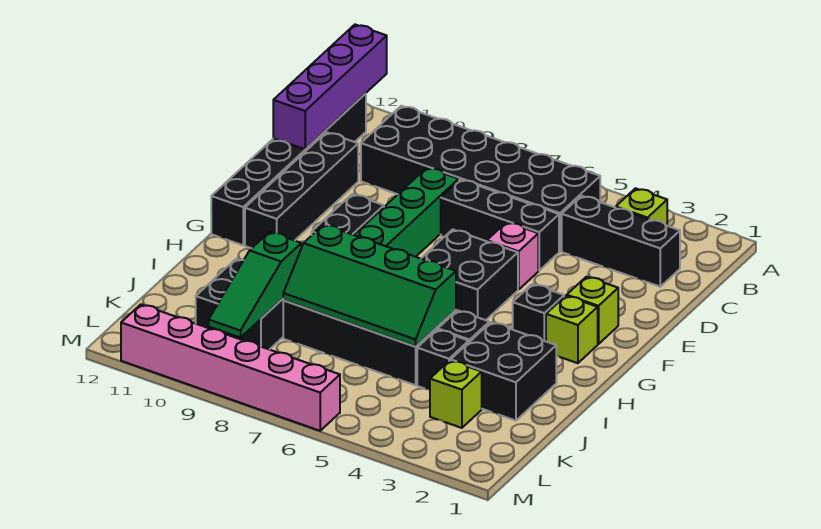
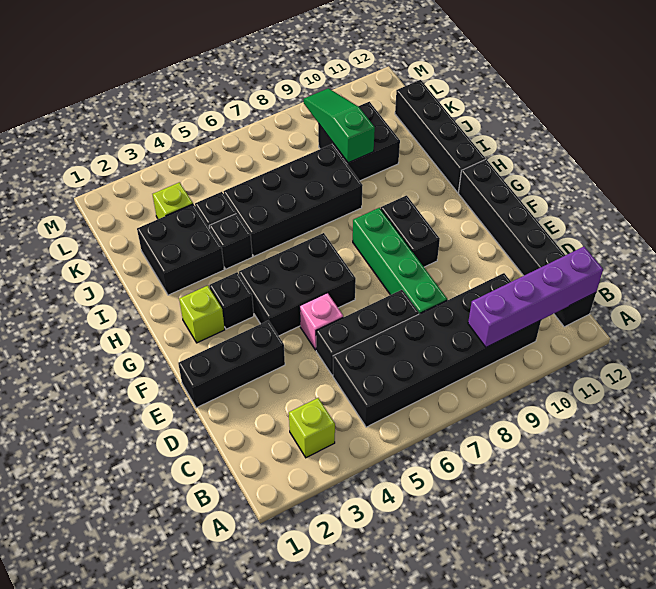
purple brick A12:D12 level 2 -> purple brick B9:B12 level 2
black brick C2:C4 level 1 -> black brick E1:E3 level 1
black brick D11:G11 level 1 -> black brick H12:K12 level 1
lime brick F2 level 1 -> none
black brick F5:G6 level 1 -> black brick F4:G6 level 1
green slope I5:J8 level 2 top I -> none
pink brick M6:M11 level 1 -> none

